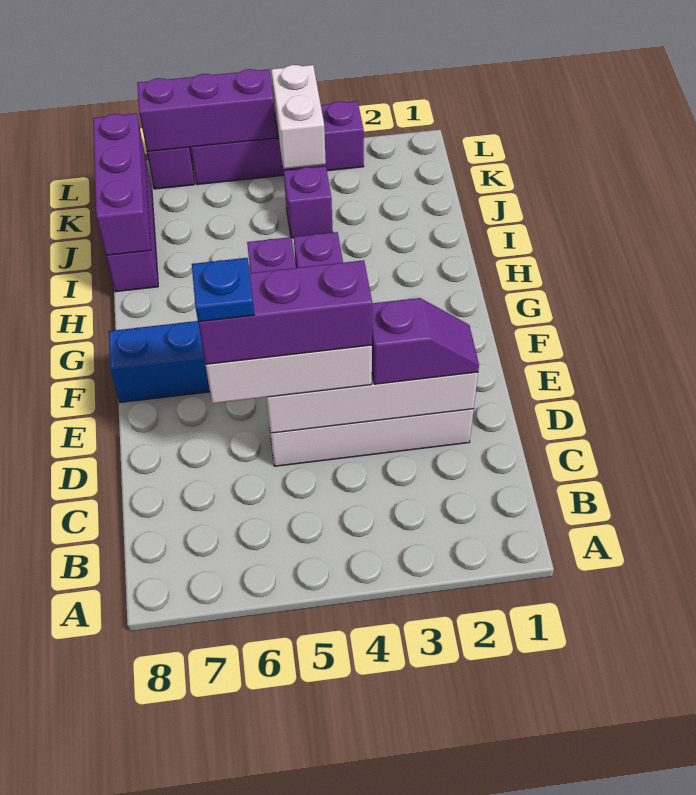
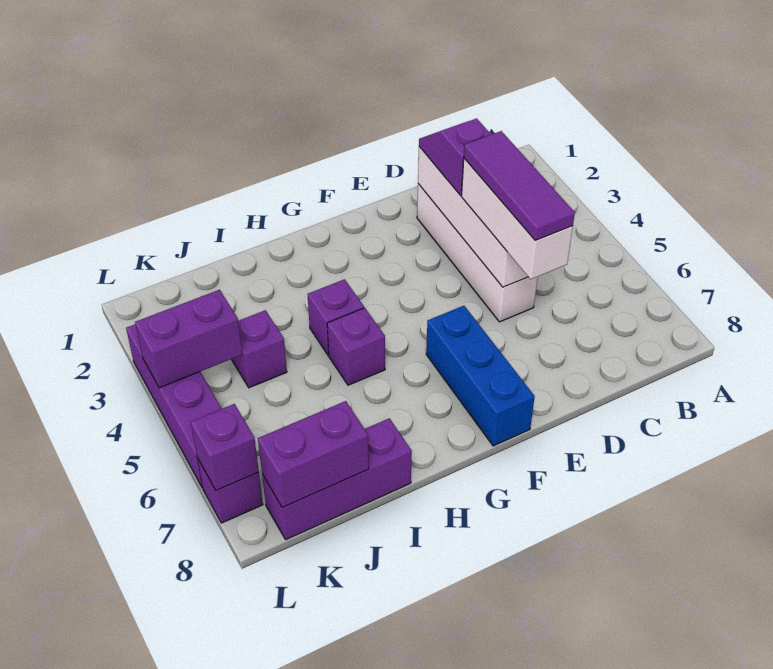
purple brick D4:D6 level 4 -> purple tile D4:D6 level 4
blue plate D6 level 5 -> none
purple brick I8:K8 level 2 -> purple brick J8:K8 level 2
white brick K4:L4 level 2 -> purple brick K4:L4 level 2
purple brick L5:L7 level 2 -> purple brick L7 level 2

